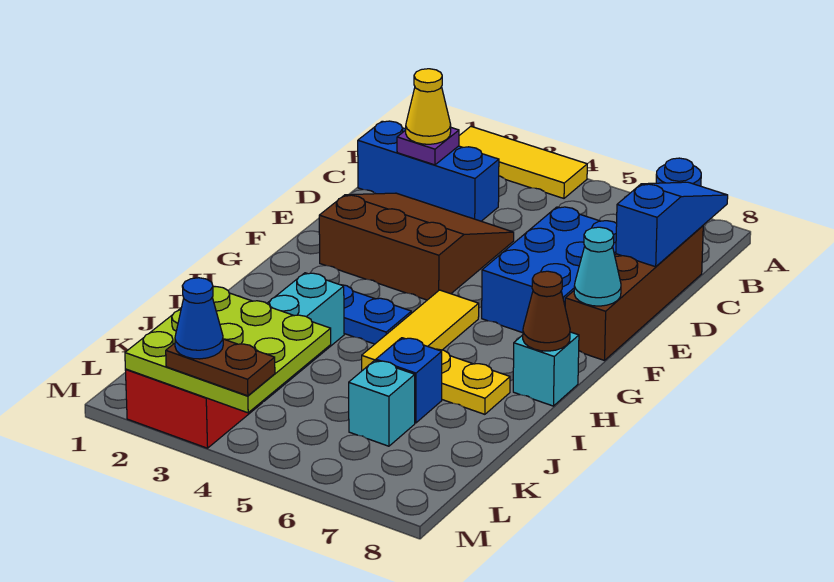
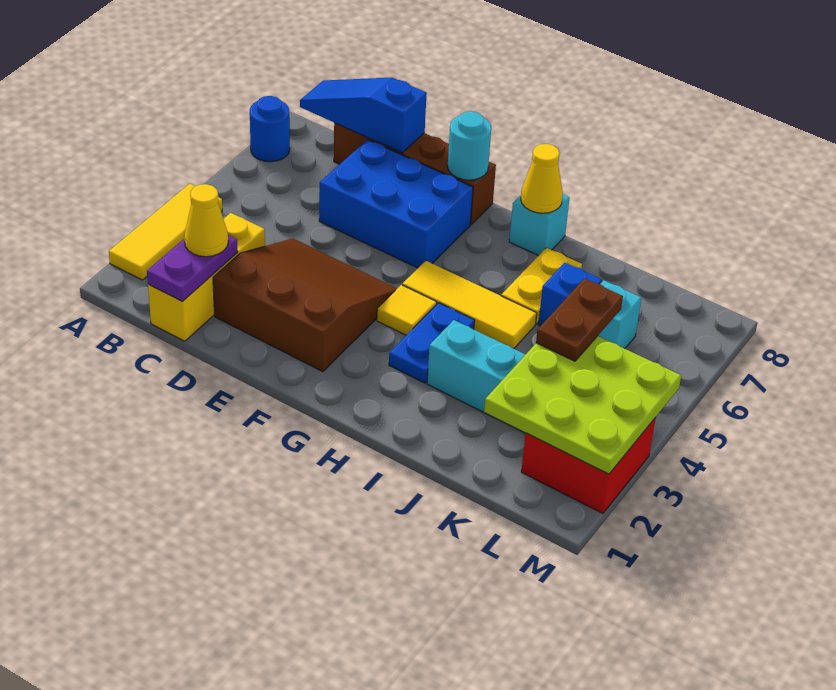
blue brick C1:C3 level 1 -> yellow brick C1:C3 level 1
purple plate C2 level 2 -> purple plate C1:C2 level 2
brown slope D2:F4 level 1 top F -> brown slope D2:F4 level 1 top 2
cyan cone F8 level 2 -> cyan round brick F8 level 2
none -> yellow tile G4 level 1
brown cone H8 level 2 -> yellow cone H8 level 2
brown plate M3:M4 level 3 -> brown plate K4:K5 level 3
blue cone M3 level 4 -> none

